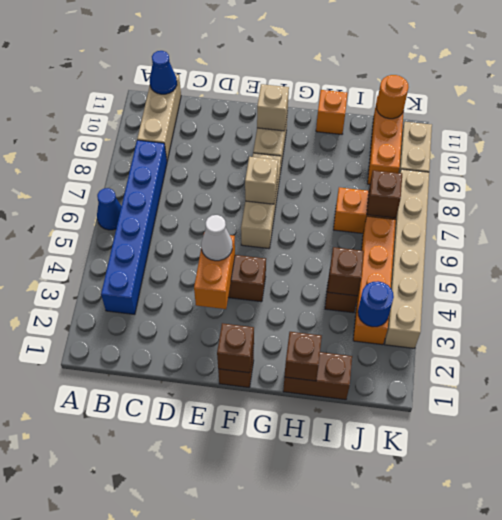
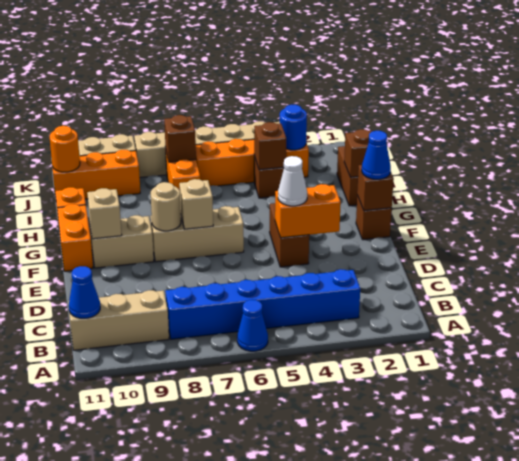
none -> blue cone F1 level 3
none -> tan round brick F8 level 2
none -> orange brick F11:G11 level 1

